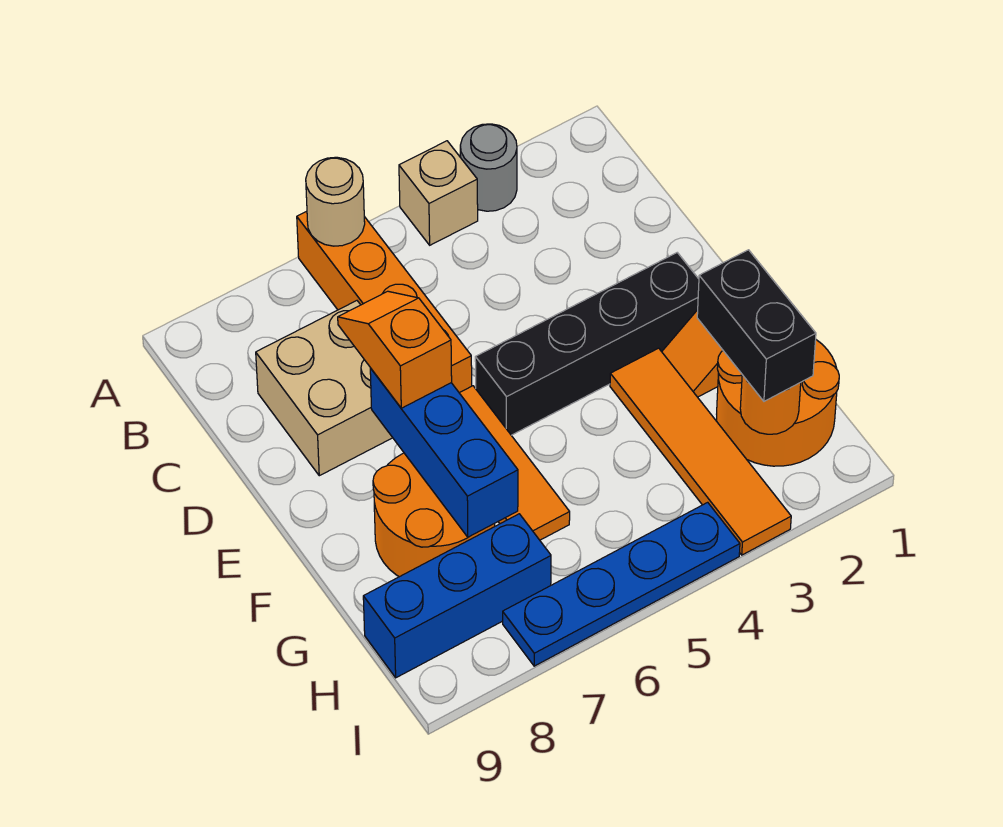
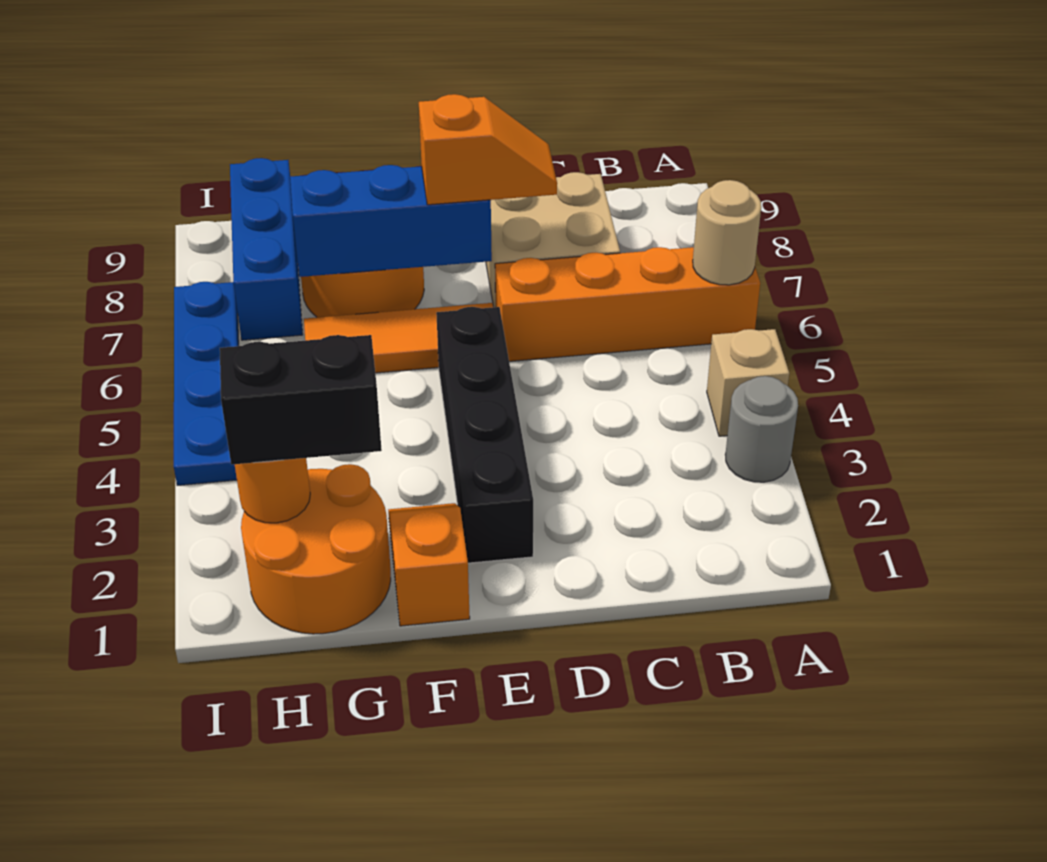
orange tile F3:I3 level 1 -> none

